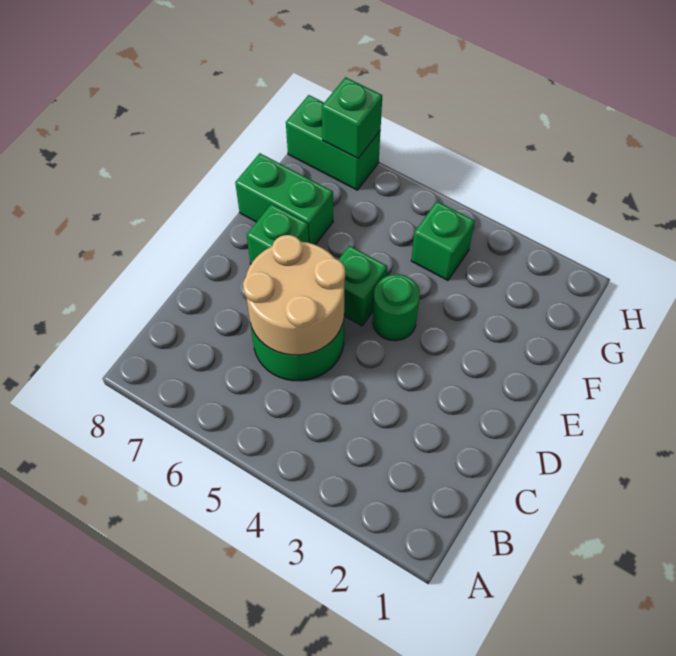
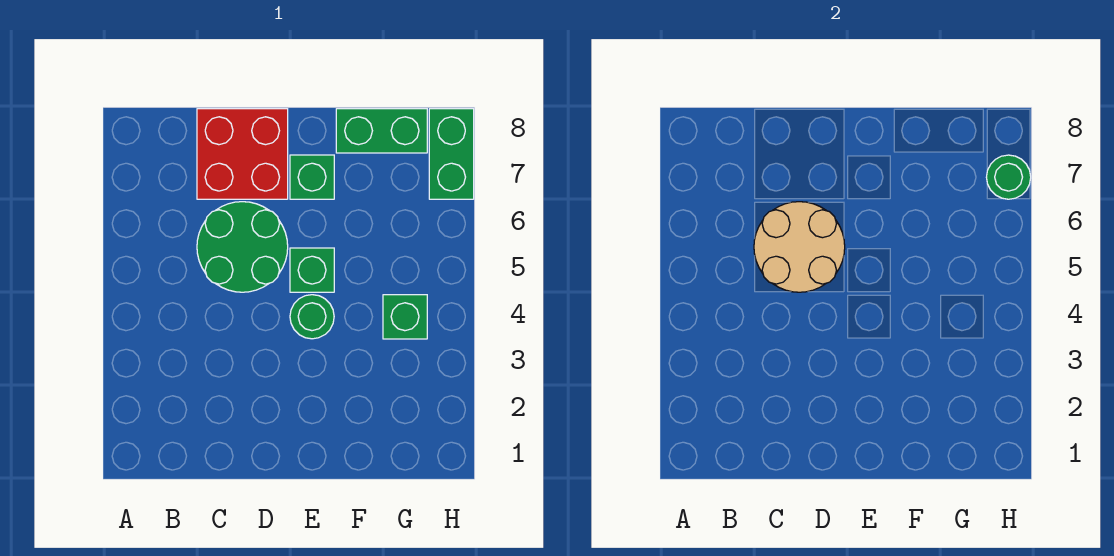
none -> red brick C7:D8 level 1
green brick F7:F8 level 1 -> green brick F8:G8 level 1
green brick H7 level 2 -> green round brick H7 level 2

